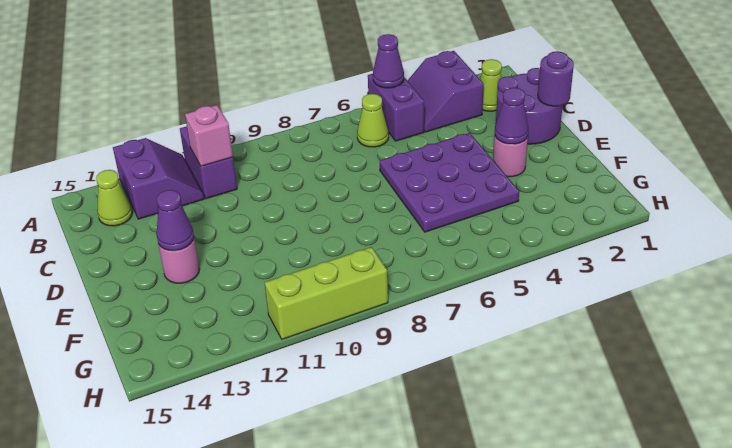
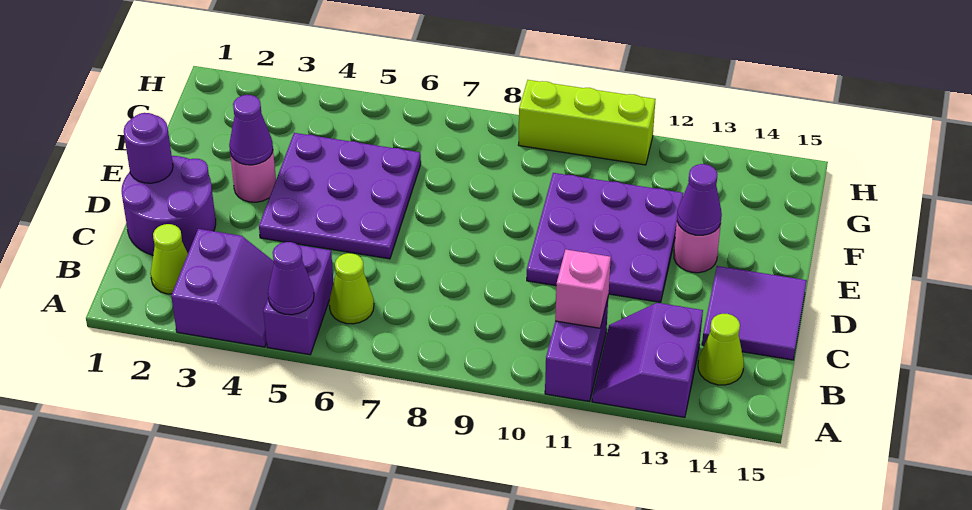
none -> purple tile C14:D15 level 1
none -> purple plate D10:F12 level 1

